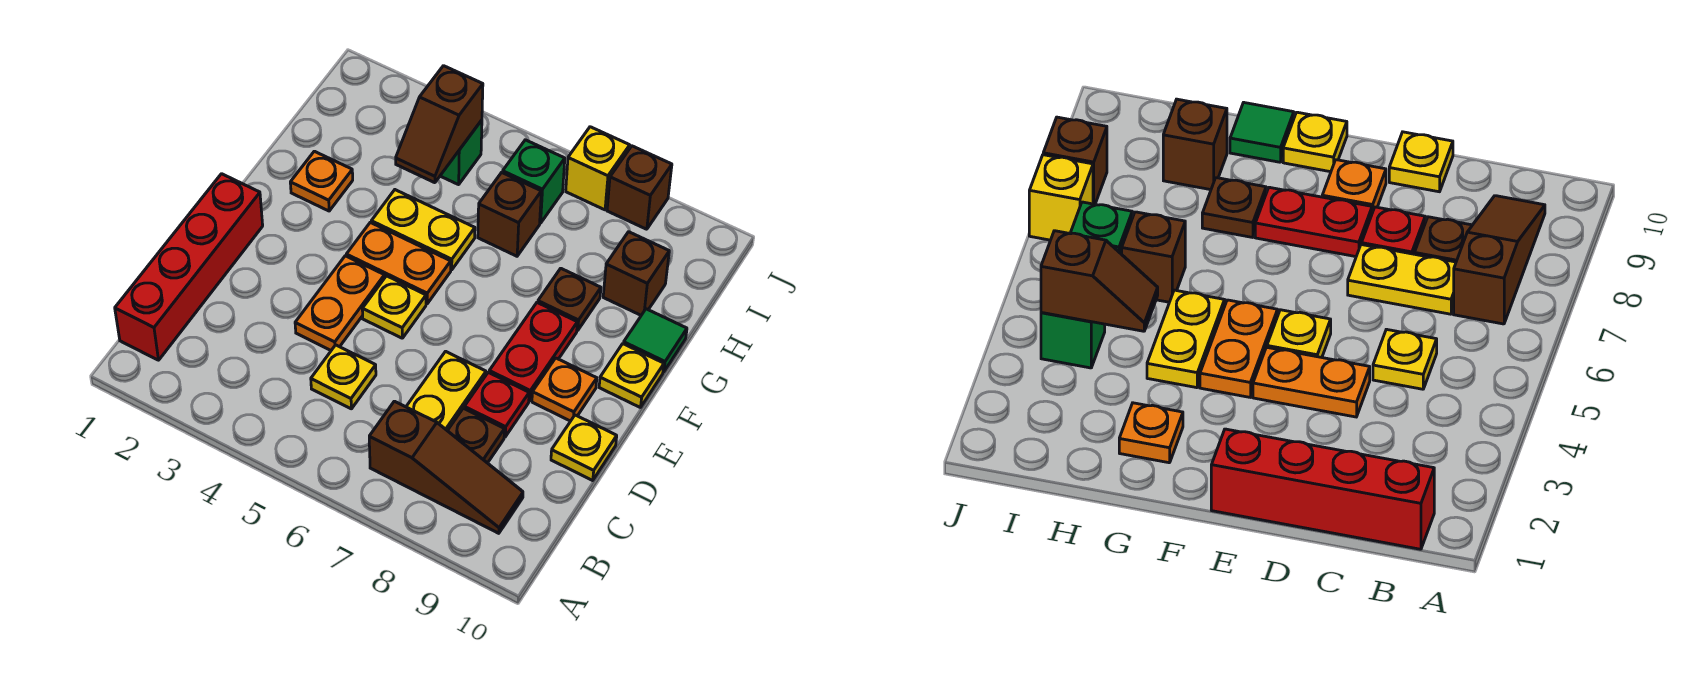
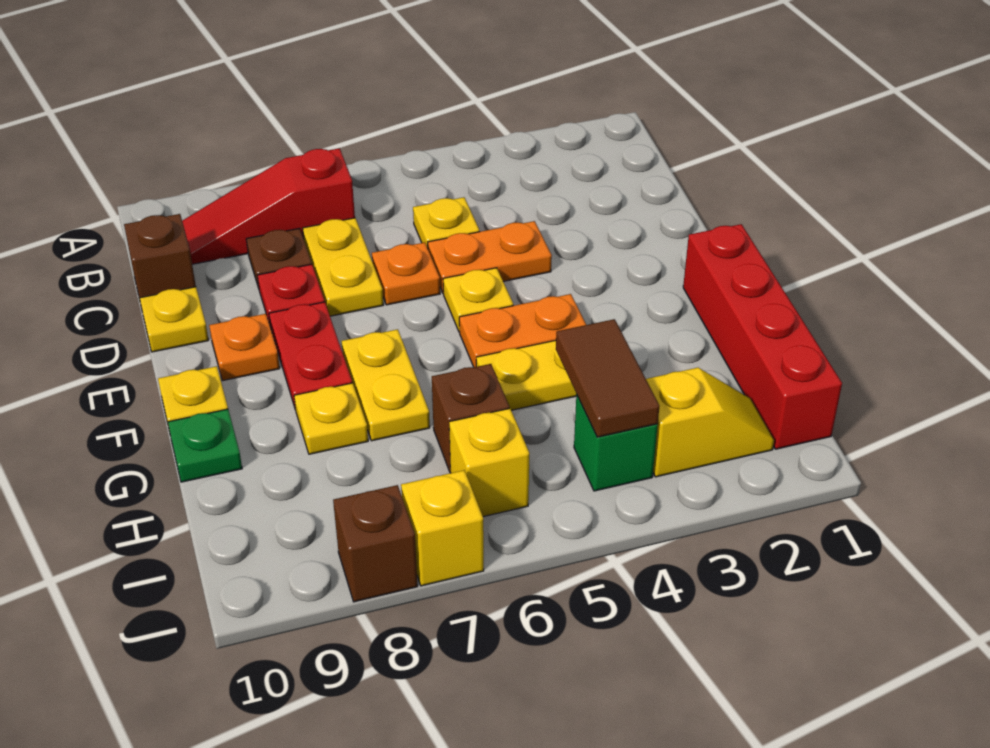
red brick B1:E1 level 1 -> red brick F1:I1 level 1
brown slope B7:B9 level 1 top 7 -> red slope B7:B9 level 1 top 7
orange plate D4:E4 level 1 -> orange plate D4:D5 level 1
none -> yellow plate F7:G7 level 1
orange plate G2 level 1 -> orange plate D6 level 1
brown plate G8 level 1 -> yellow plate G8 level 1
green tile G10 level 1 -> green plate G10 level 1
brown slope H4:I4 level 2 top I -> brown tile H4:I4 level 2
brown brick H9 level 1 -> brown brick C10 level 1
none -> yellow slope I2:I3 level 1 top 3
green brick I6 level 1 -> yellow brick I6 level 1

